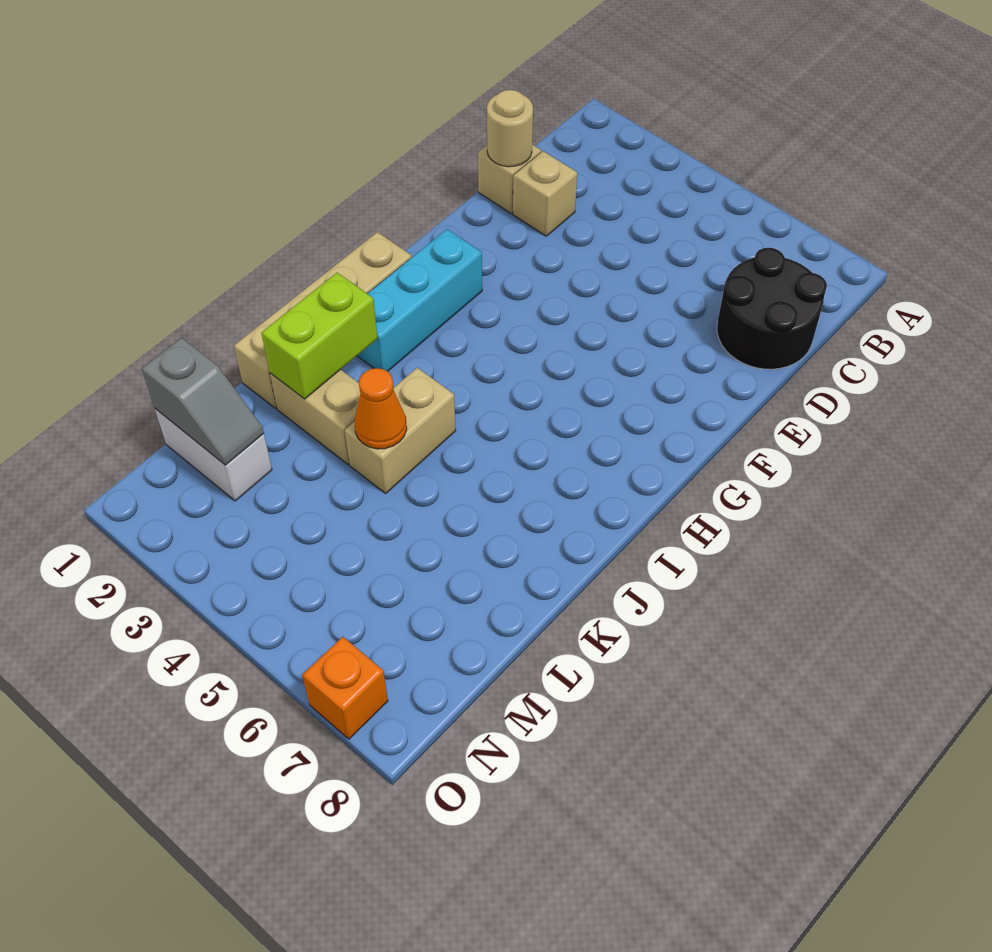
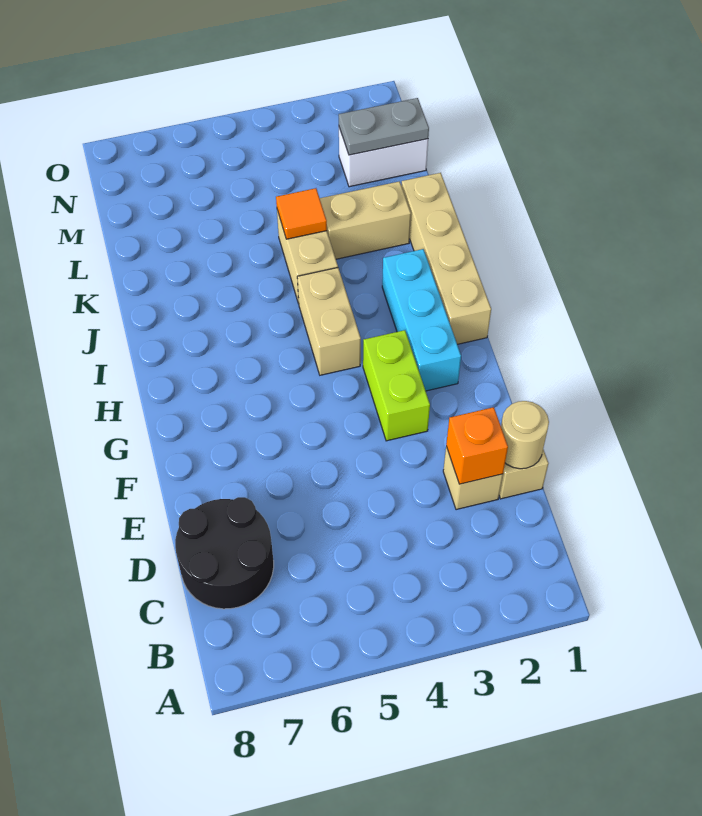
none -> tan brick H4:I4 level 1
lime brick J2:K2 level 2 -> lime brick F3:G3 level 1
orange cone K4 level 2 -> orange tile K4 level 2
grey slope M1:M2 level 2 top 1 -> grey plate M1:M2 level 2
orange brick O7 level 1 -> orange brick D2 level 2

